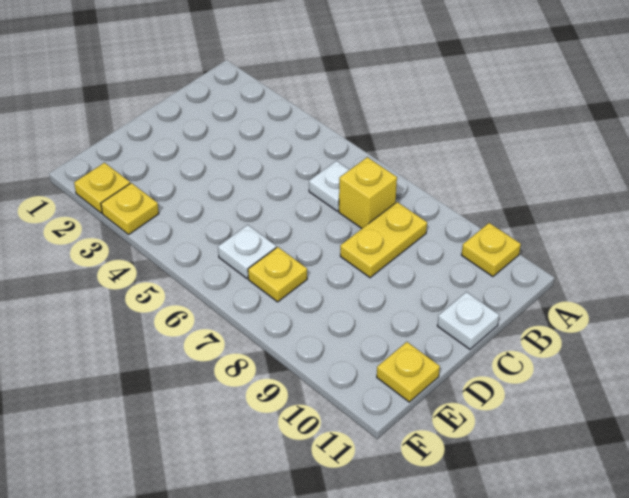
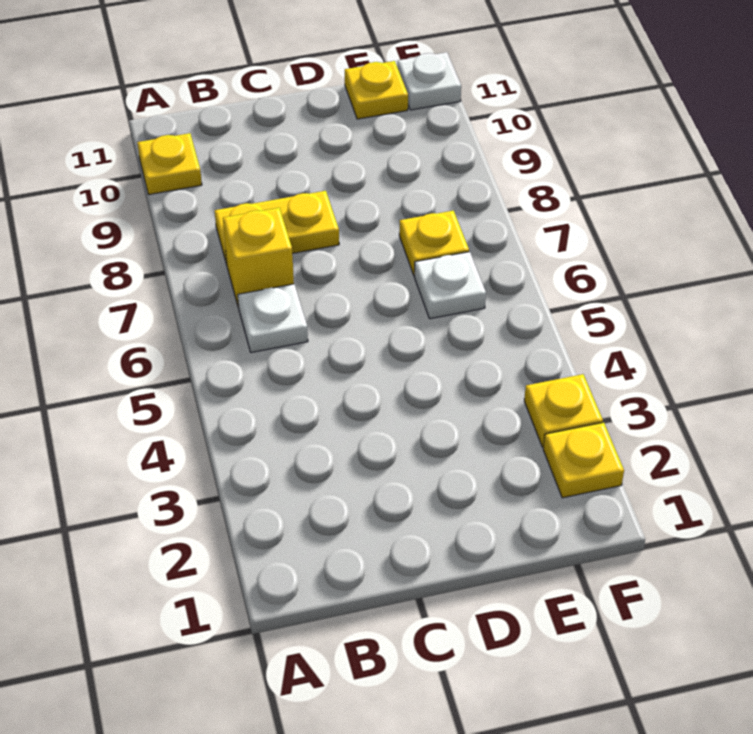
white plate C11 level 1 -> white plate F11 level 1

